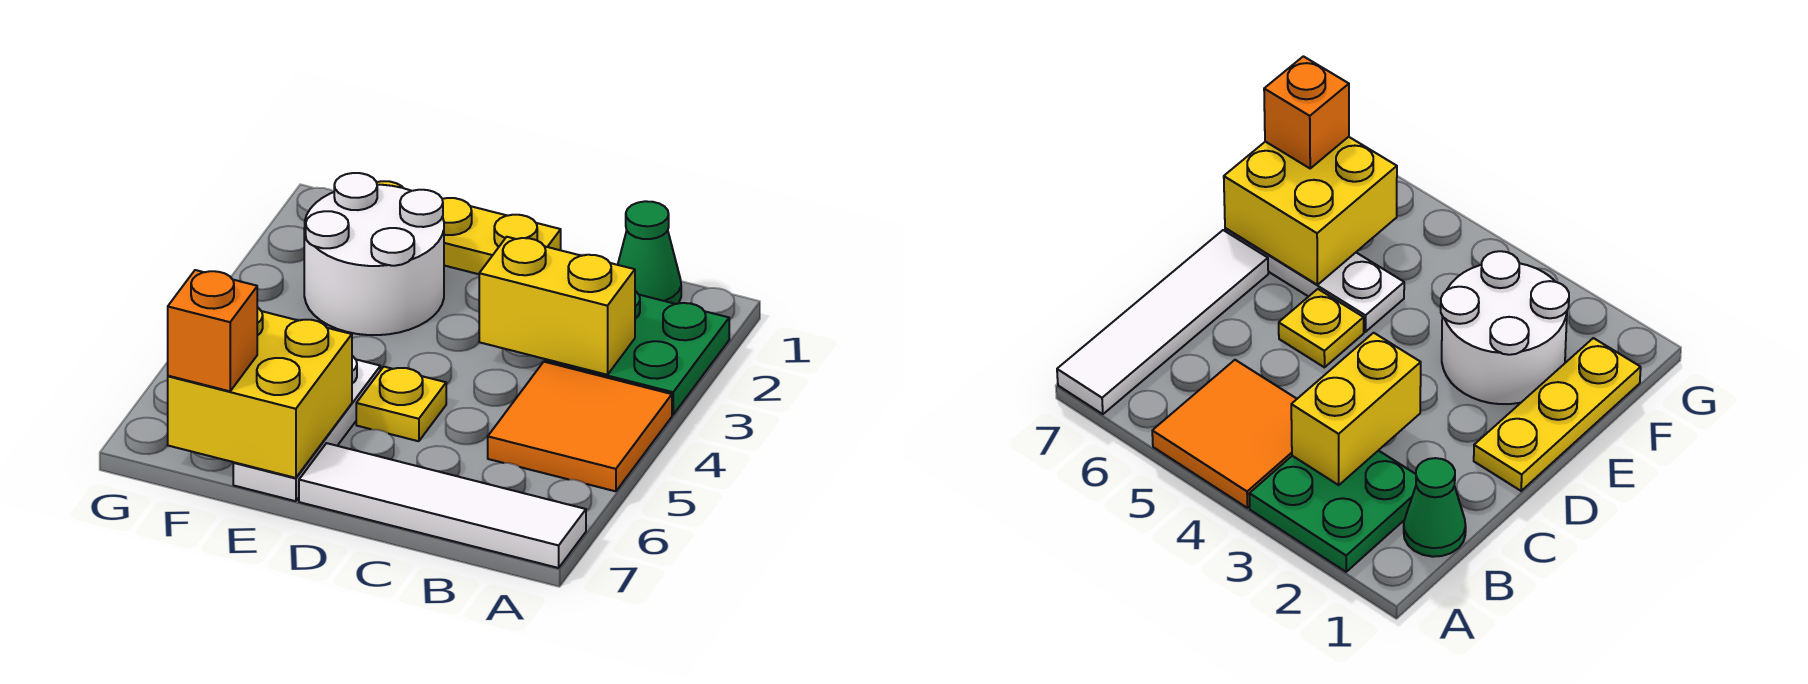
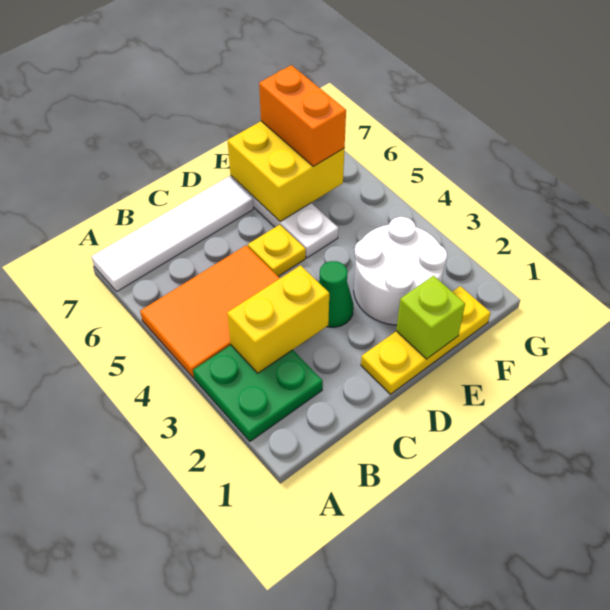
orange tile A4:B5 level 1 -> orange tile A4:C5 level 1
green cone B1 level 1 -> green cone D3 level 1
none -> lime brick E1 level 2
orange brick F7 level 3 -> orange brick F6:F7 level 3

